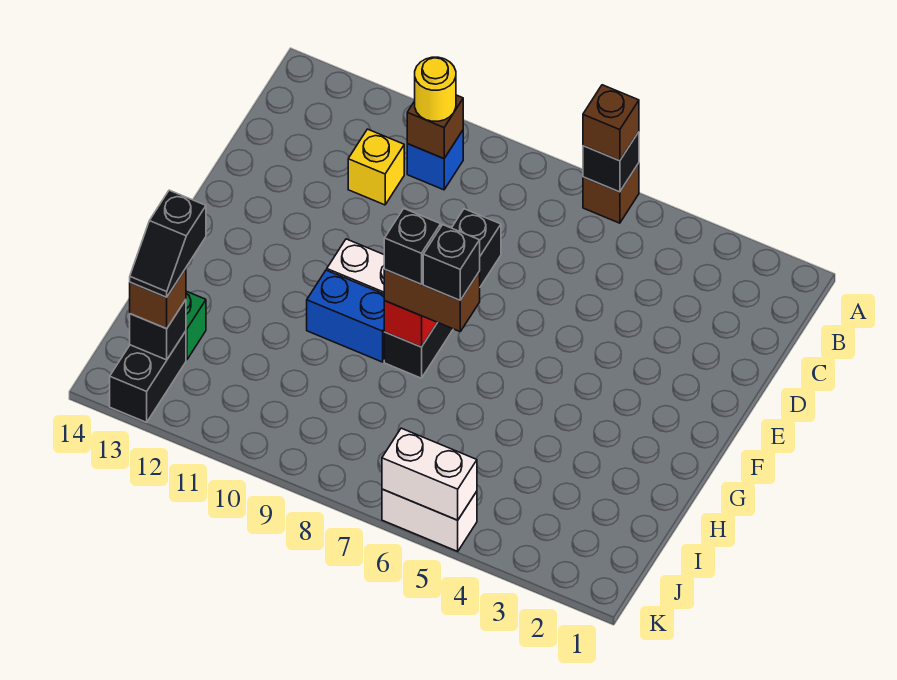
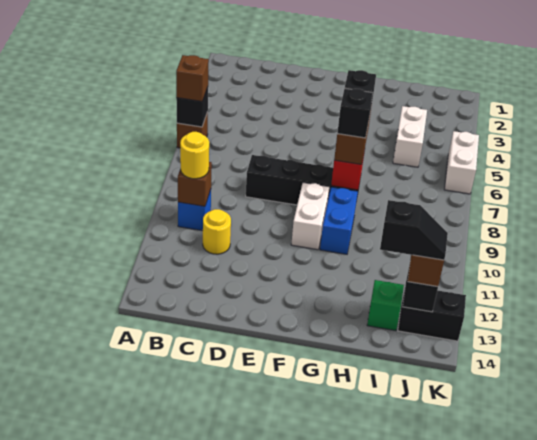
yellow brick C11 level 1 -> yellow round brick C11 level 1
white brick K5:K6 level 2 -> white brick I4:I5 level 1

